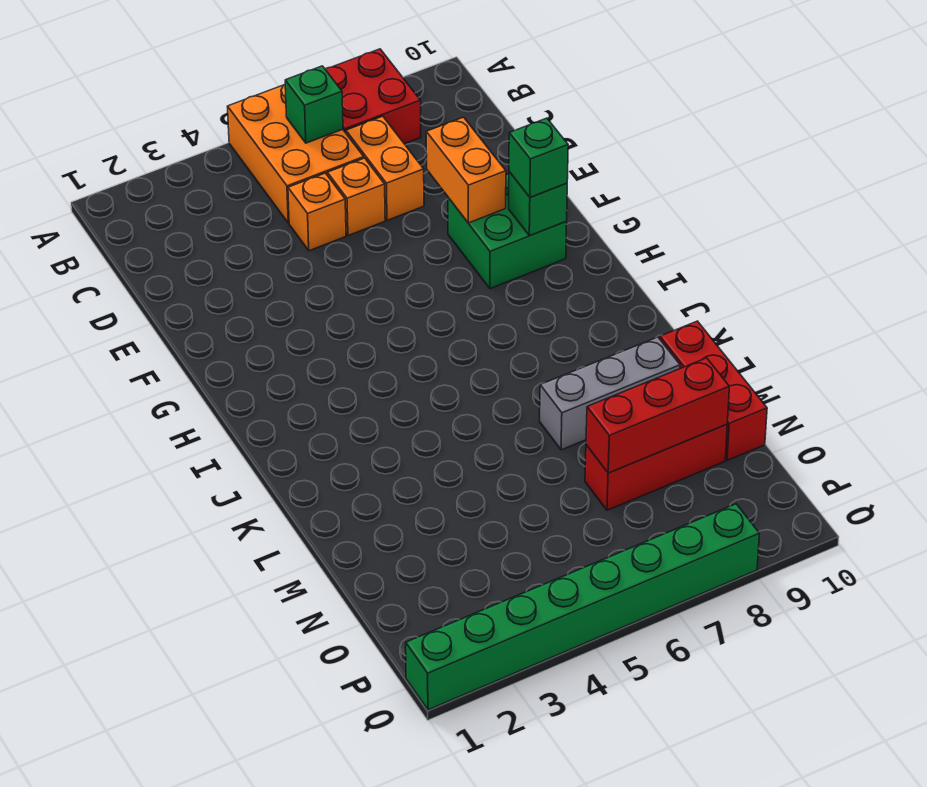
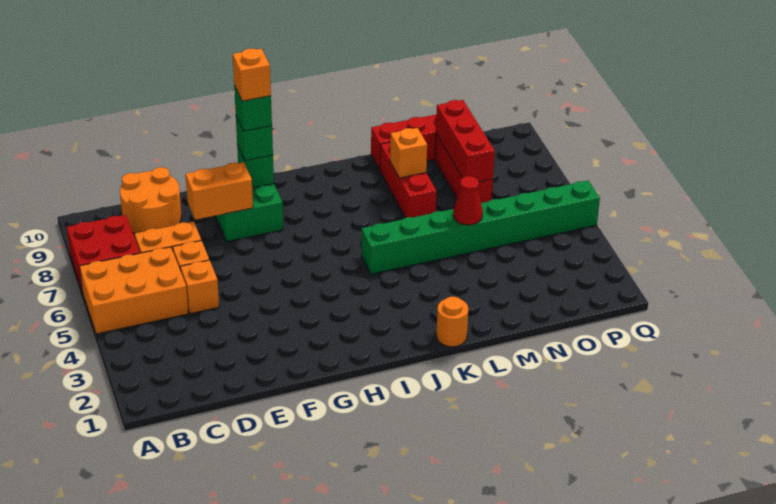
green brick B6 level 2 -> green brick G9 level 4
none -> orange round brick C9:D10 level 1
none -> orange brick G9 level 5
none -> orange round brick K1 level 1
grey brick L7:L9 level 1 -> red brick L7:L9 level 1
none -> orange brick L8 level 2
none -> red cone M5 level 2
green brick Q1:Q8 level 1 -> green brick J5:Q5 level 1

